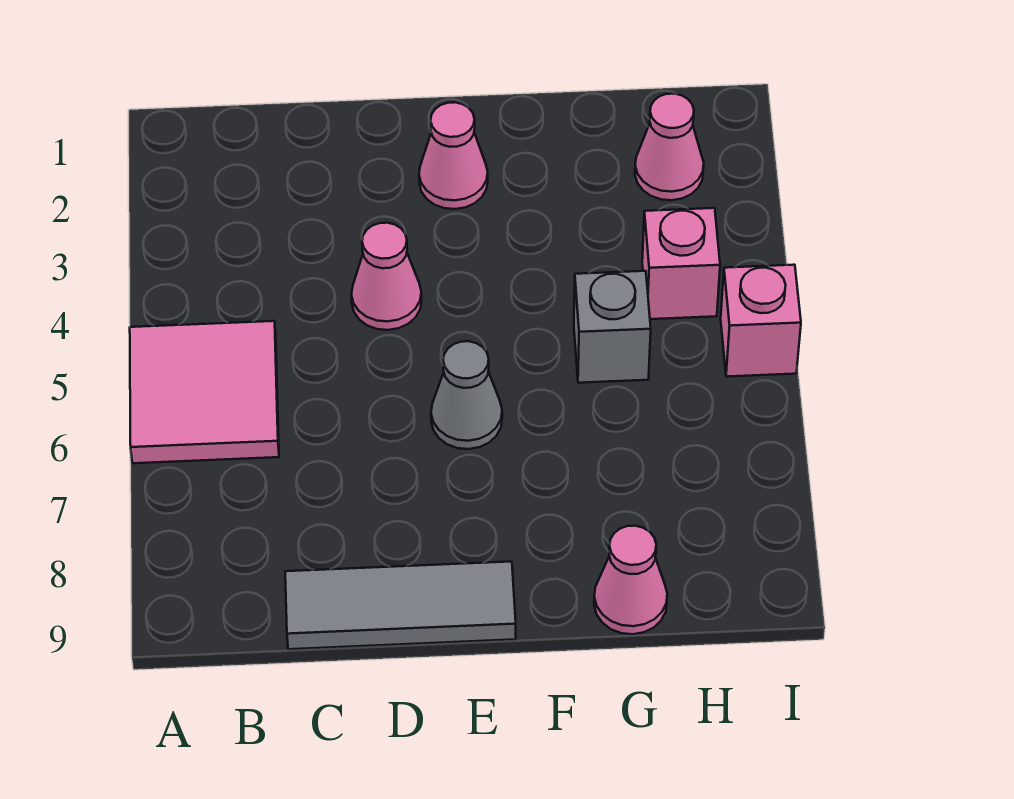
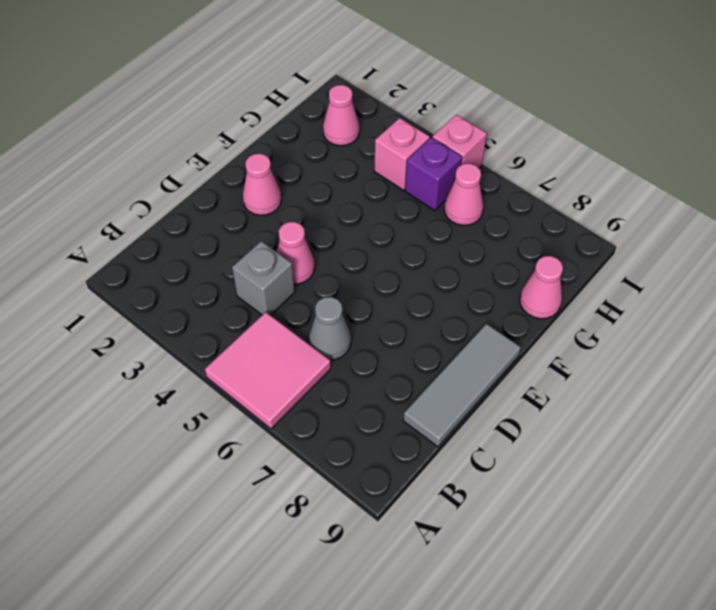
grey cone E6 level 1 -> grey cone C6 level 1
grey brick G5 level 1 -> grey brick C4 level 1
none -> purple brick H5 level 1
none -> pink cone H6 level 1

